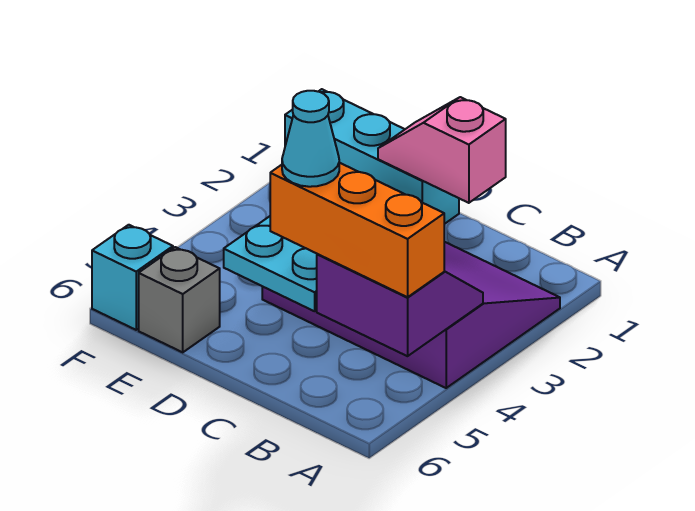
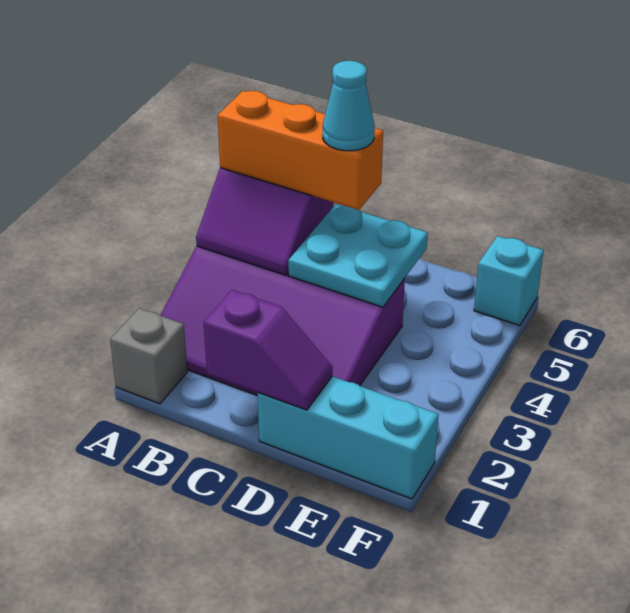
pink slope C1:D1 level 2 top C -> purple slope C1:D1 level 2 top C
grey brick E6 level 1 -> grey brick A1 level 1

